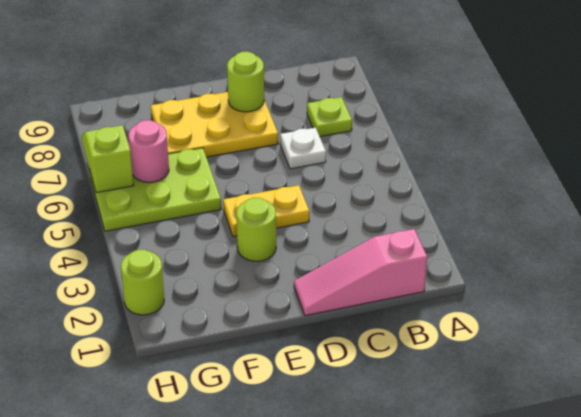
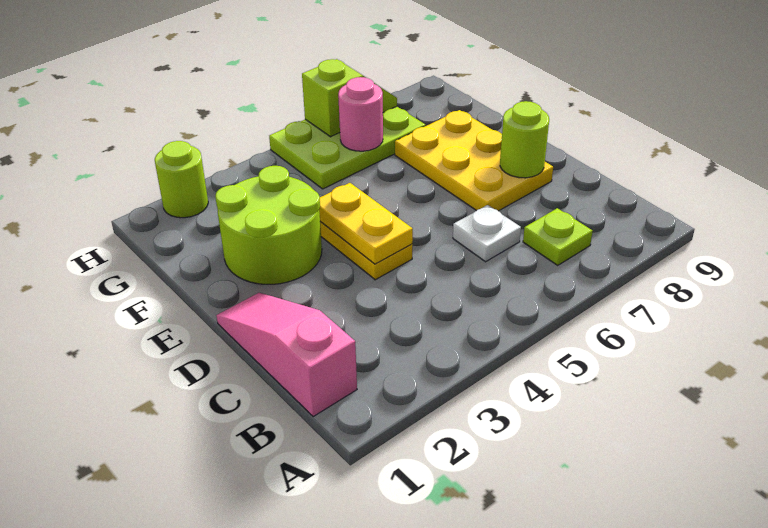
none -> yellow plate D4:E4 level 2
lime round brick E3 level 1 -> lime round brick E2:F3 level 1
lime plate F5:H6 level 1 -> lime plate G5:H7 level 1

